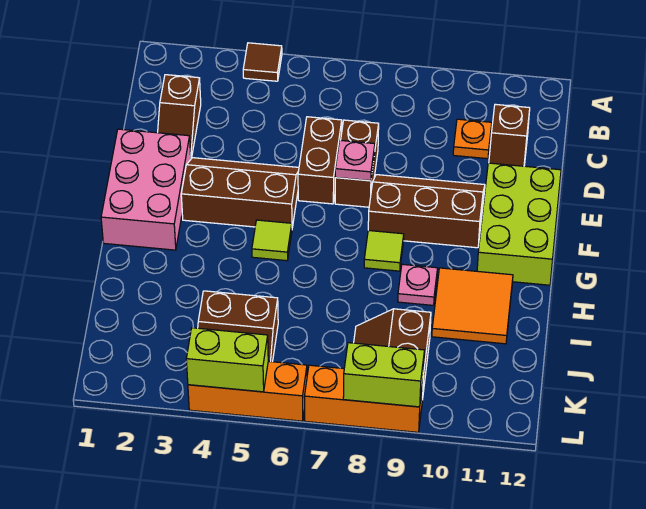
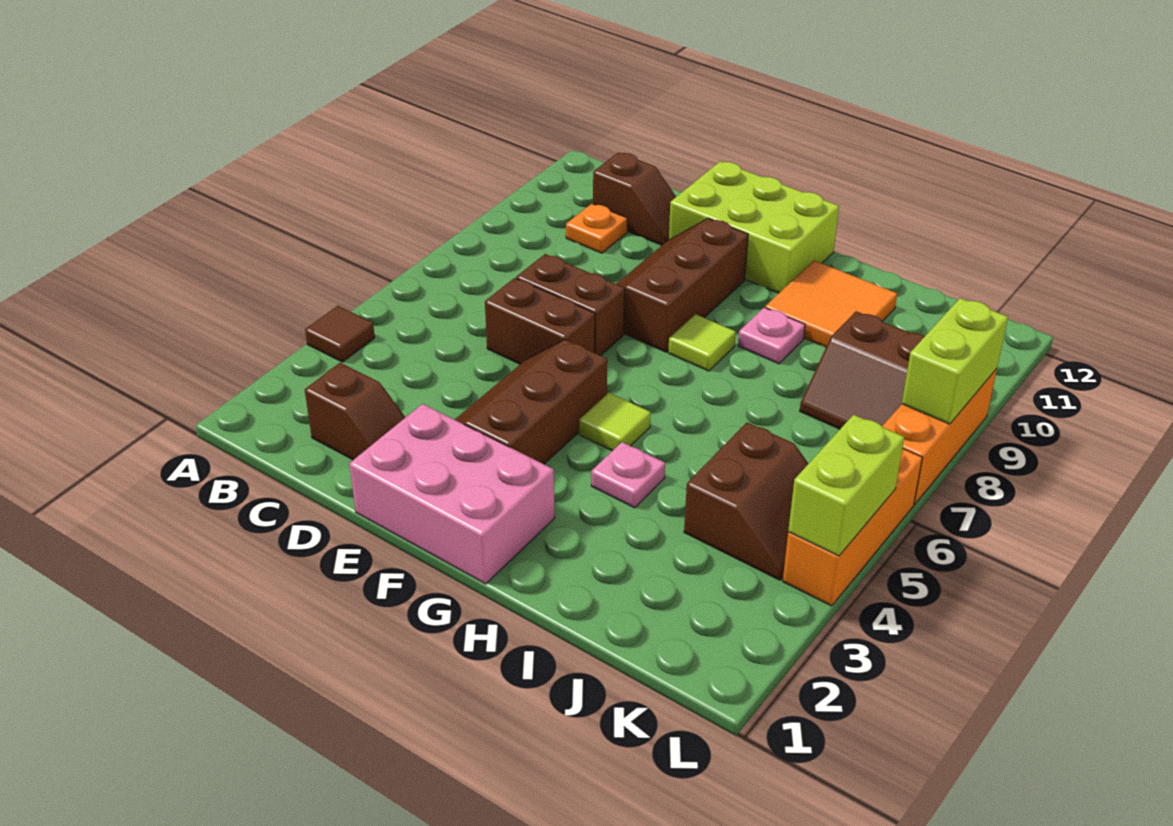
pink plate E7 level 2 -> pink plate H4 level 1

